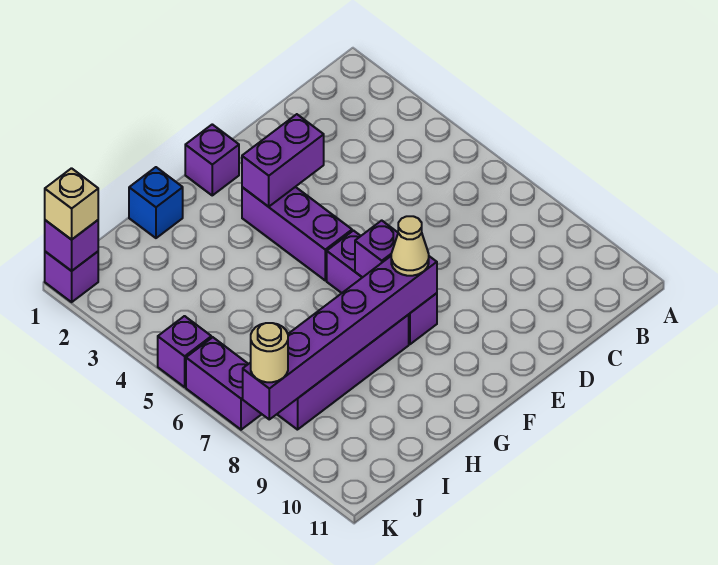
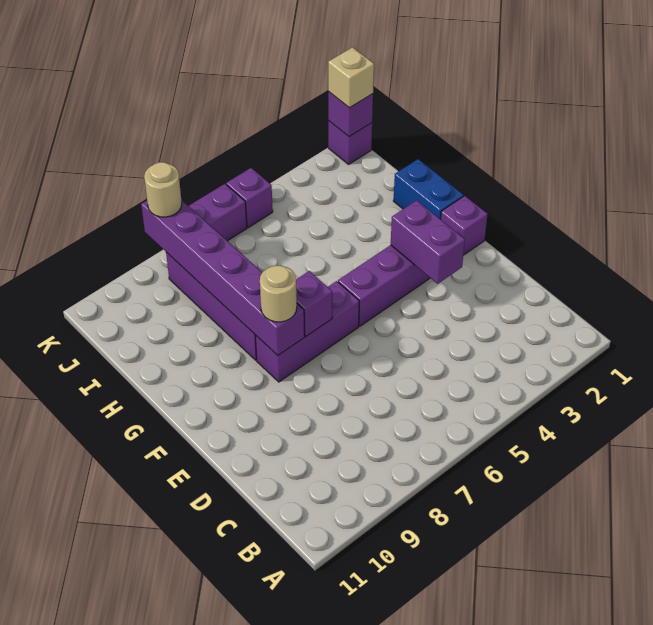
tan cone F8 level 3 -> tan round brick F8 level 3
blue brick H1 level 1 -> blue brick G1:H1 level 1

